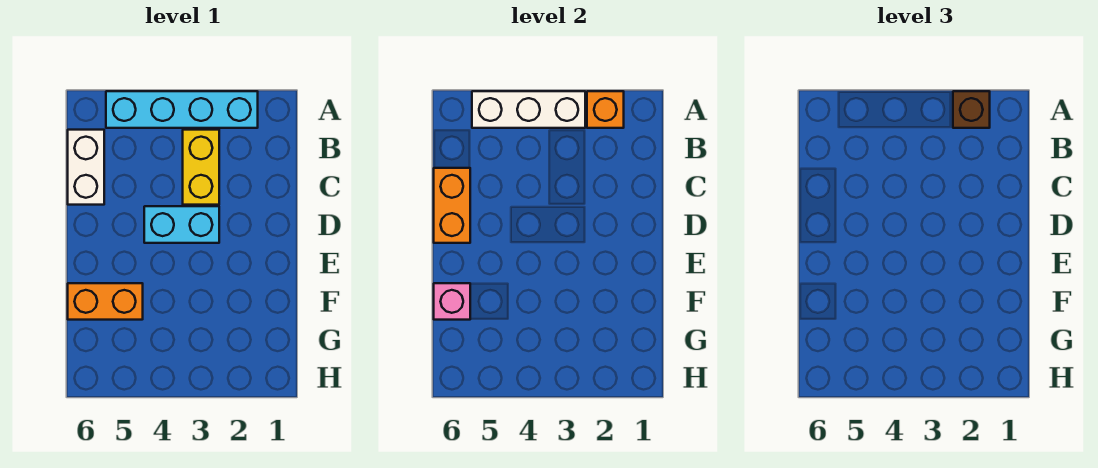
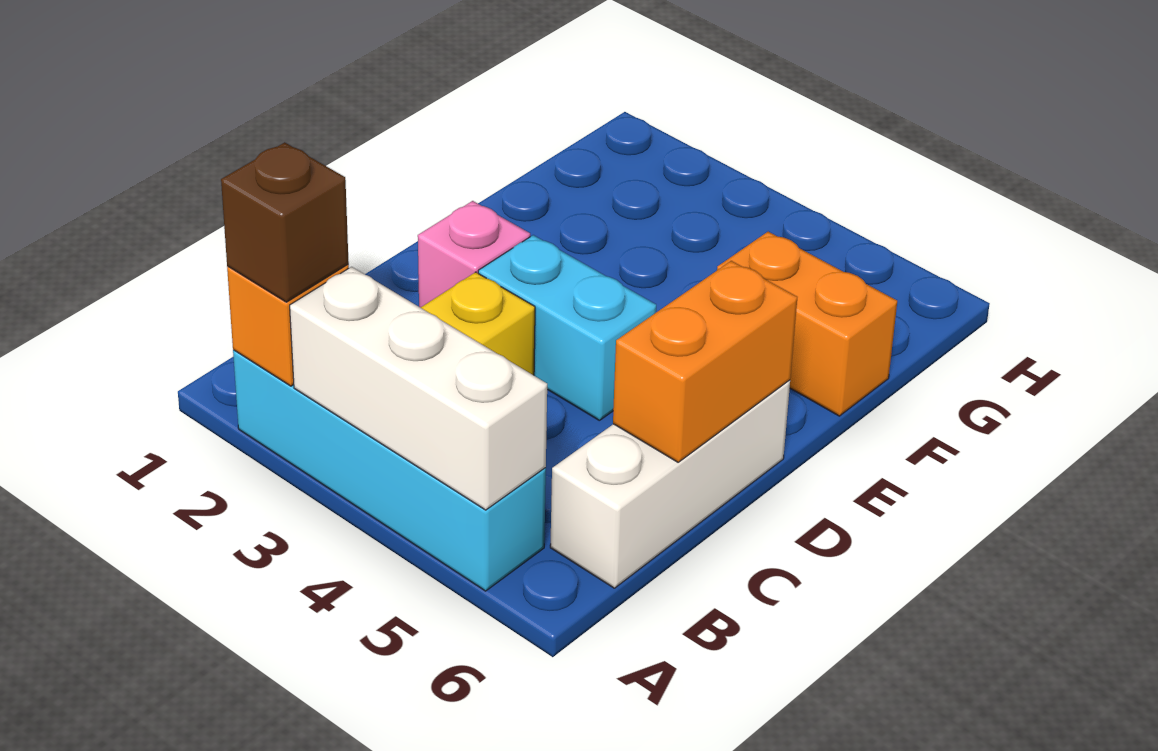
white brick B6:C6 level 1 -> white brick B6:D6 level 1
pink brick F6 level 2 -> pink brick D2 level 1

